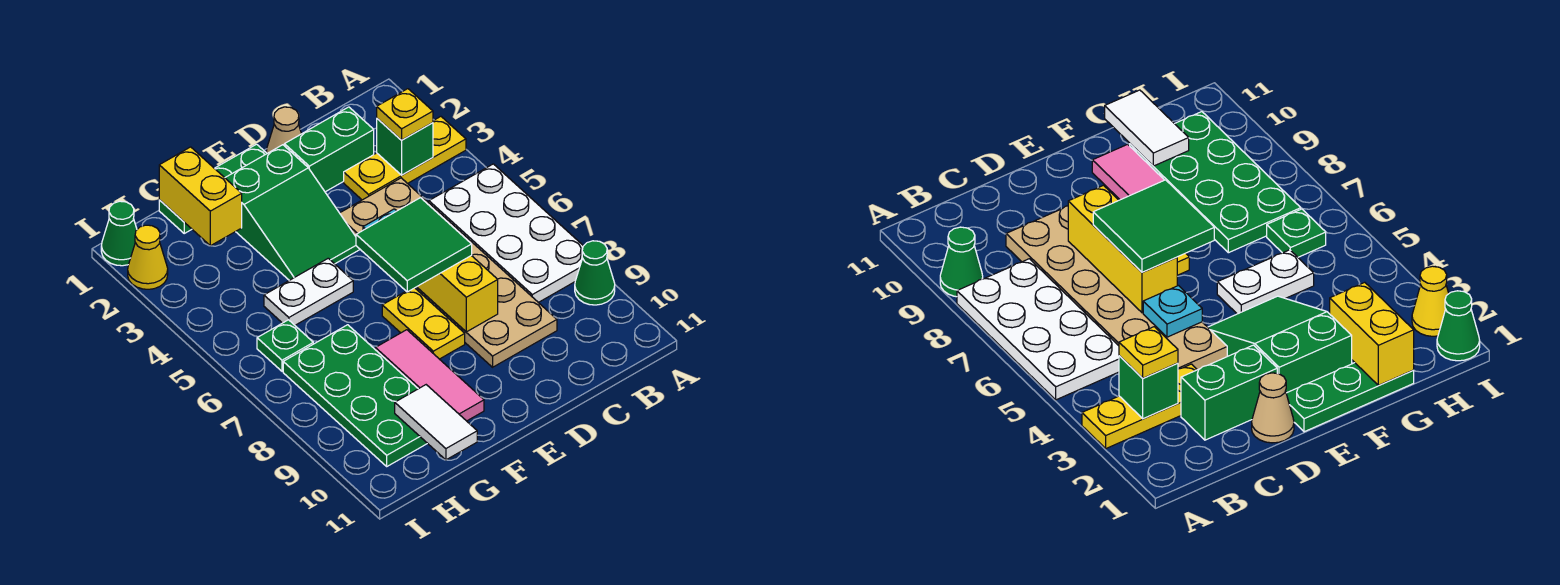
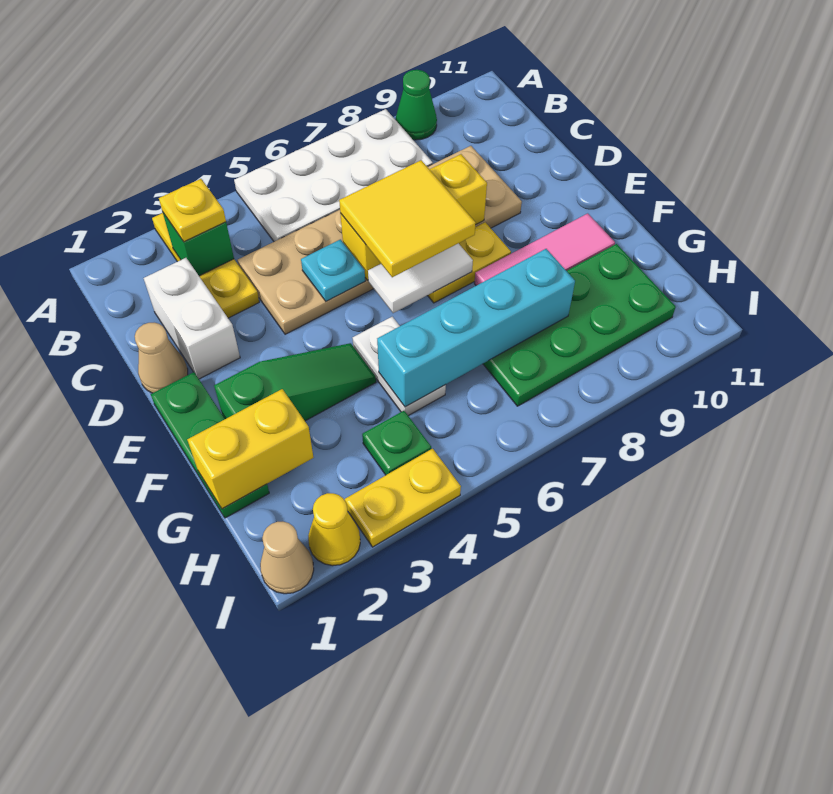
green brick C2:D2 level 1 -> white brick C2:D2 level 1
green tile D6:E7 level 3 -> yellow tile D6:E7 level 3
green slope E2:F4 level 1 top 2 -> green slope F2:F4 level 1 top 2
none -> cyan brick G5:G8 level 2
white tile G10:G11 level 2 -> white tile E6:E7 level 2
green plate H6 level 1 -> green plate H4 level 1
green cone I1 level 1 -> tan cone I1 level 1
none -> yellow plate I3:I4 level 1

